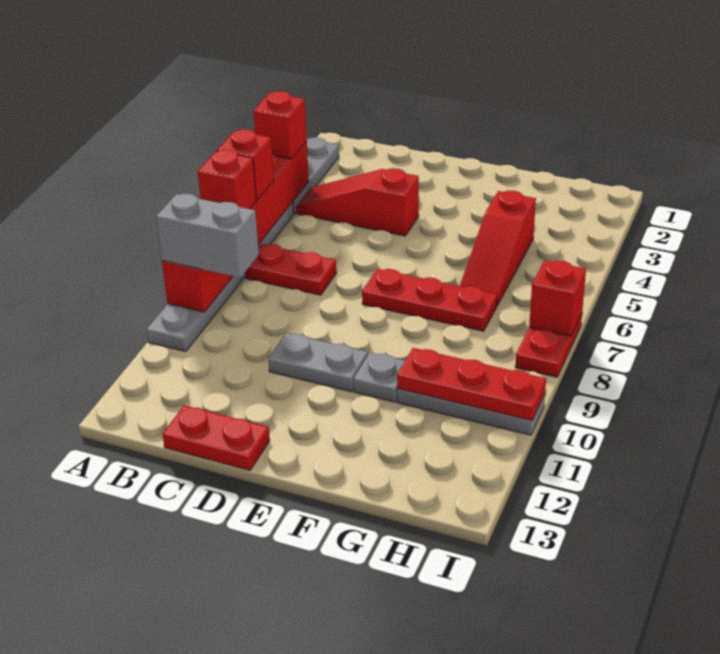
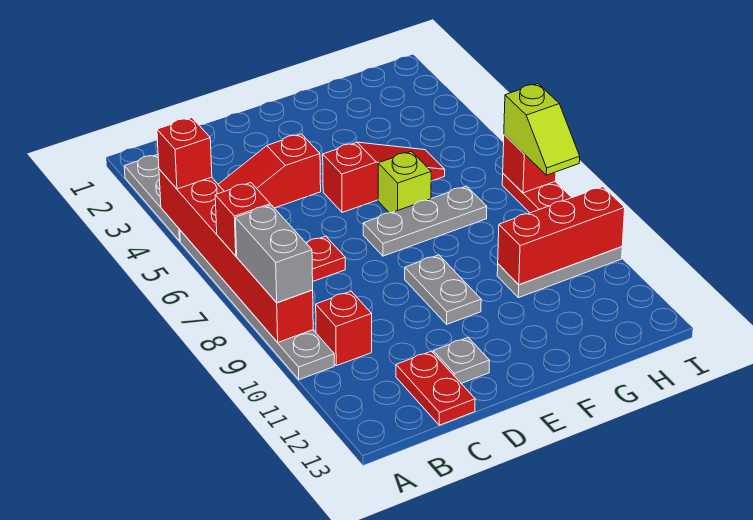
red brick A6 level 3 -> red brick B10 level 1
grey brick A9:B9 level 3 -> grey brick A8:A9 level 3
red plate C13:D13 level 1 -> red plate C12:C13 level 1
grey plate D10:E10 level 1 -> grey plate E9:E10 level 1
red plate E7:G7 level 1 -> grey plate E7:G7 level 1
none -> lime brick F6 level 1
grey plate F10 level 1 -> grey plate D12 level 1
red slope G4:G6 level 1 top 4 -> red slope E5:G5 level 1 top E
red plate G10:I10 level 2 -> red brick G10:I10 level 2
none -> lime slope I7:I8 level 3 top 7

